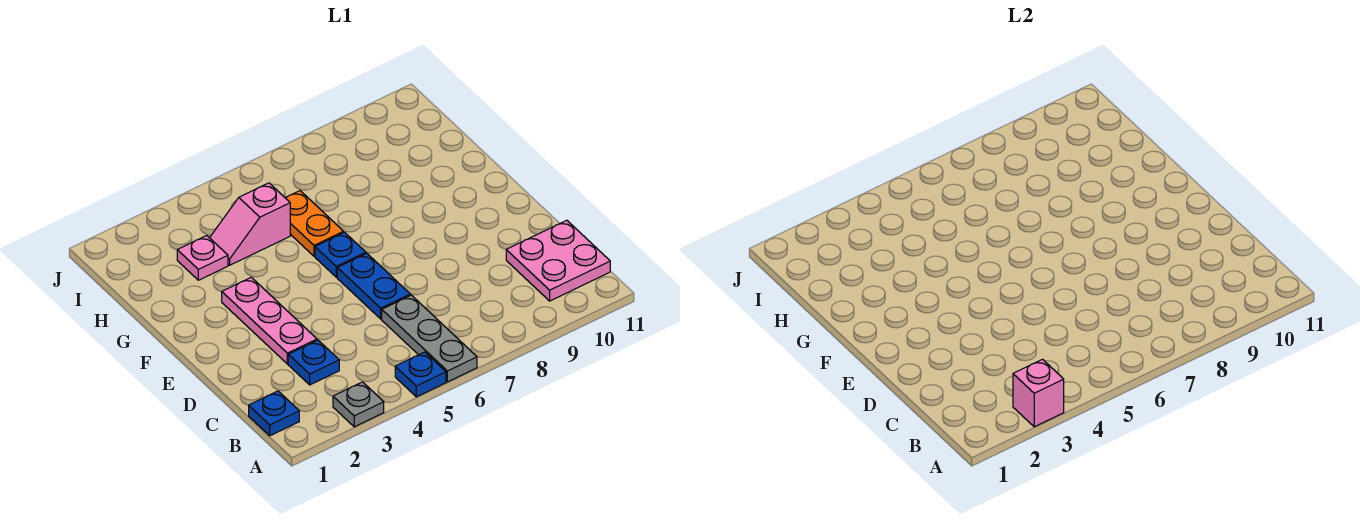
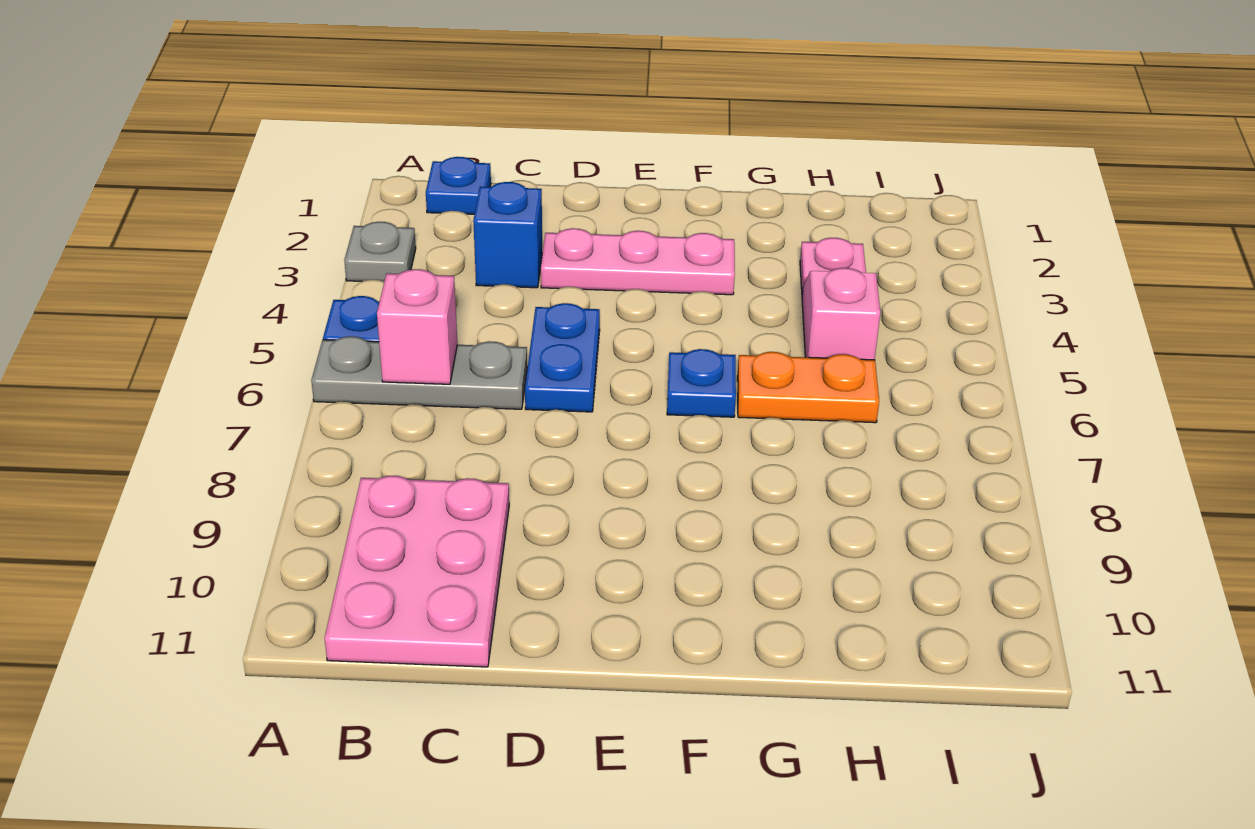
pink brick A3 level 2 -> pink brick B6 level 2
pink plate B10:C11 level 1 -> pink plate B9:C11 level 1
blue plate C3 level 1 -> blue brick C3 level 1
blue plate D6:E6 level 1 -> blue plate D5:D6 level 1

